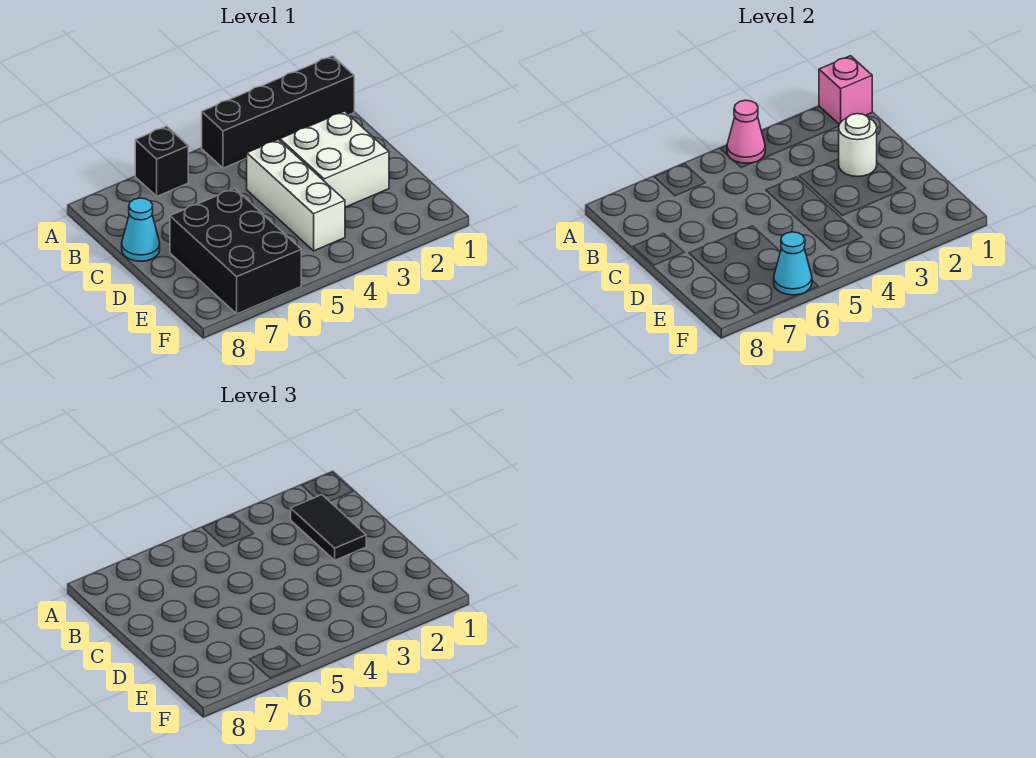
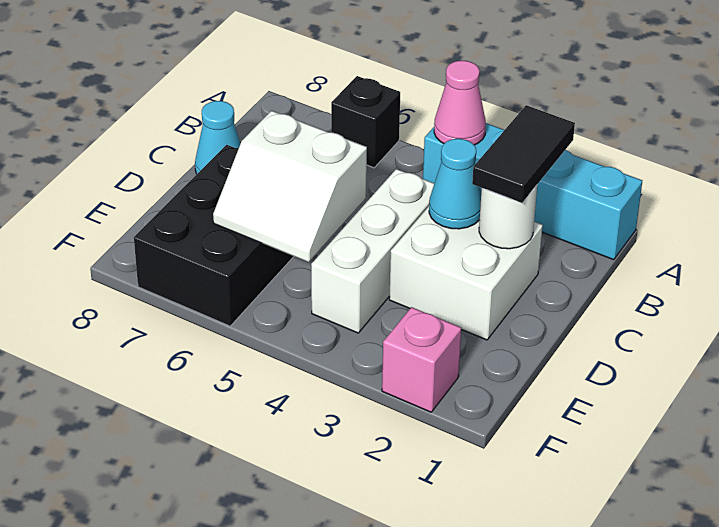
black brick A1:A4 level 1 -> cyan brick A1:A4 level 1
pink brick A1 level 2 -> pink brick F2 level 1
none -> white slope D5:E6 level 2 top D
cyan cone F6 level 2 -> cyan cone C3 level 2

